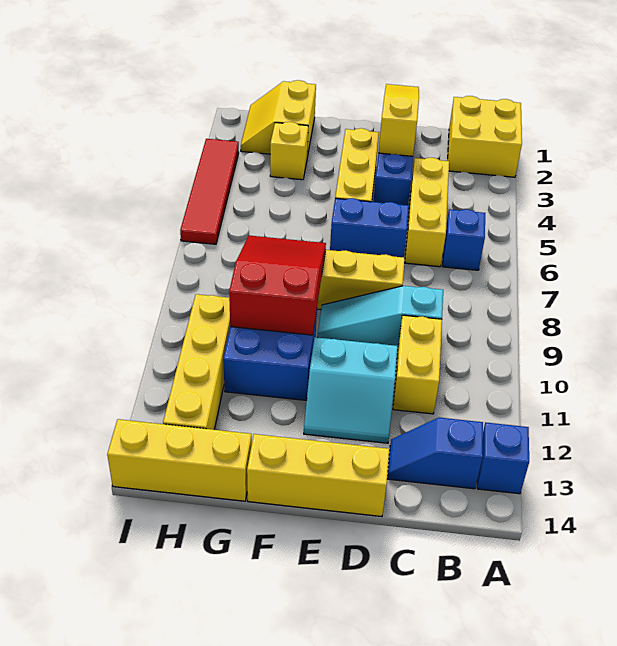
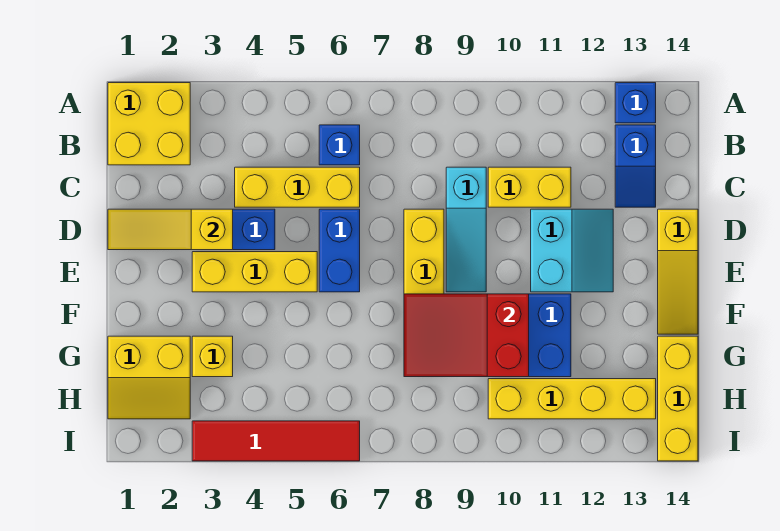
yellow brick D14:F14 level 1 -> yellow slope D14:F14 level 1 top D

